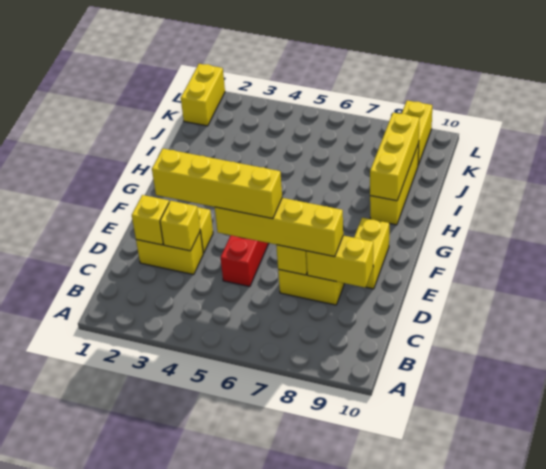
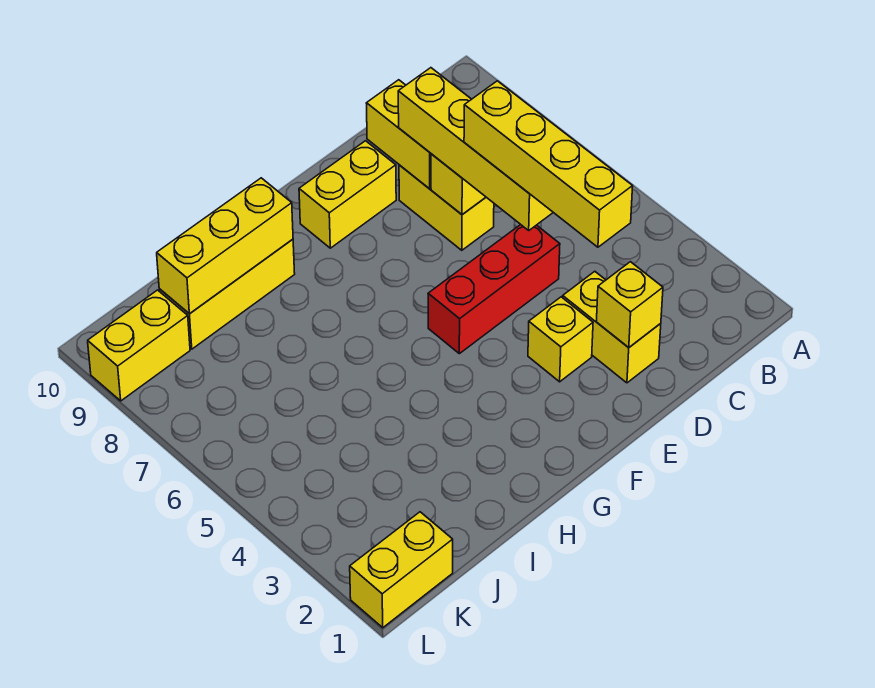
yellow brick D3 level 2 -> none

